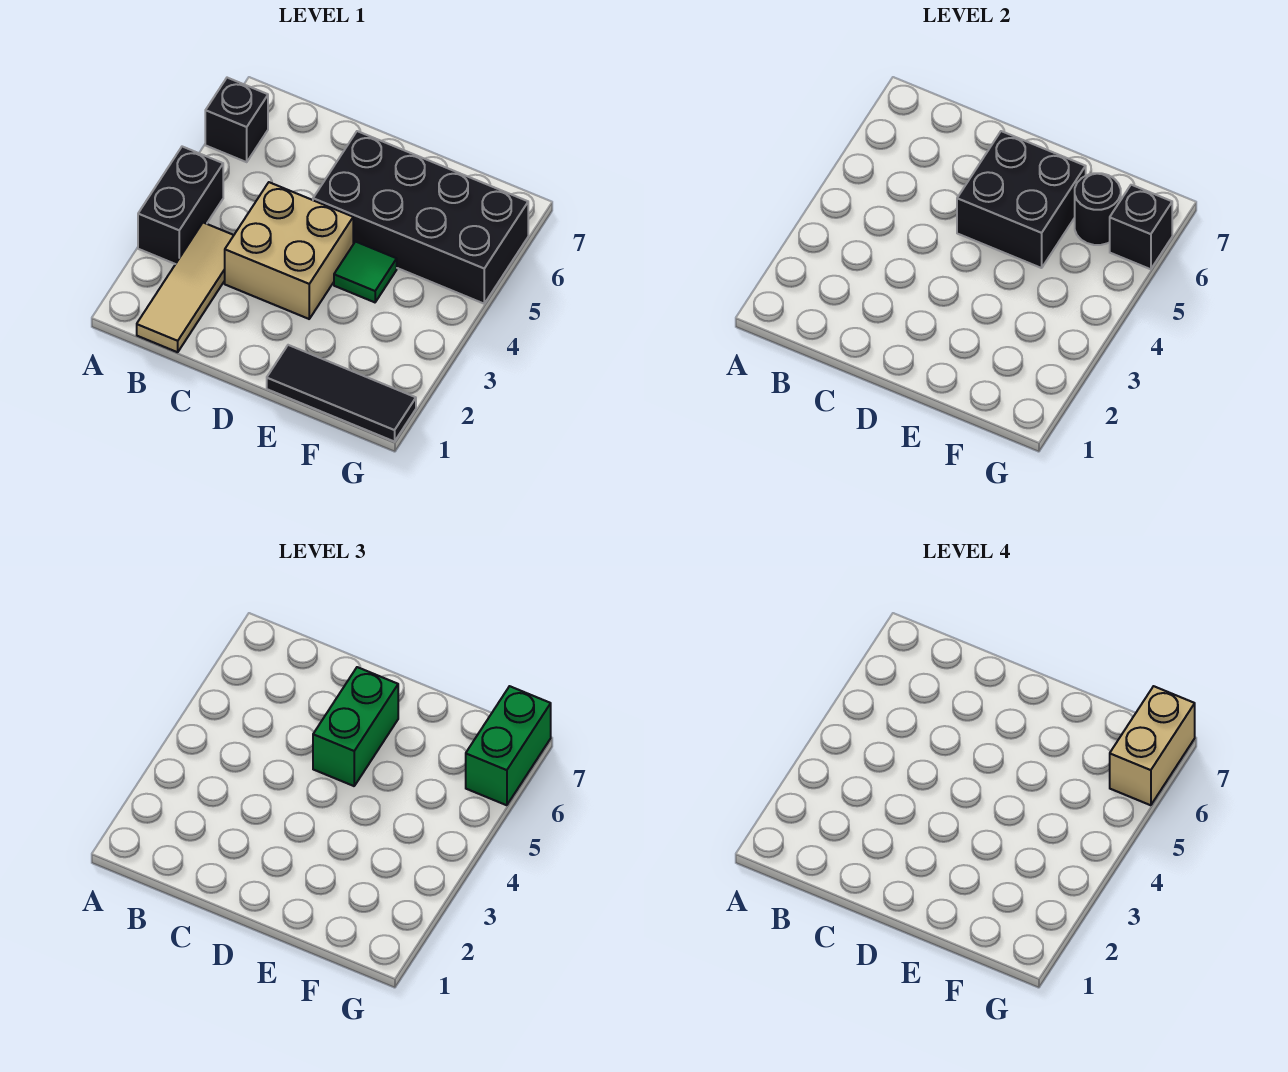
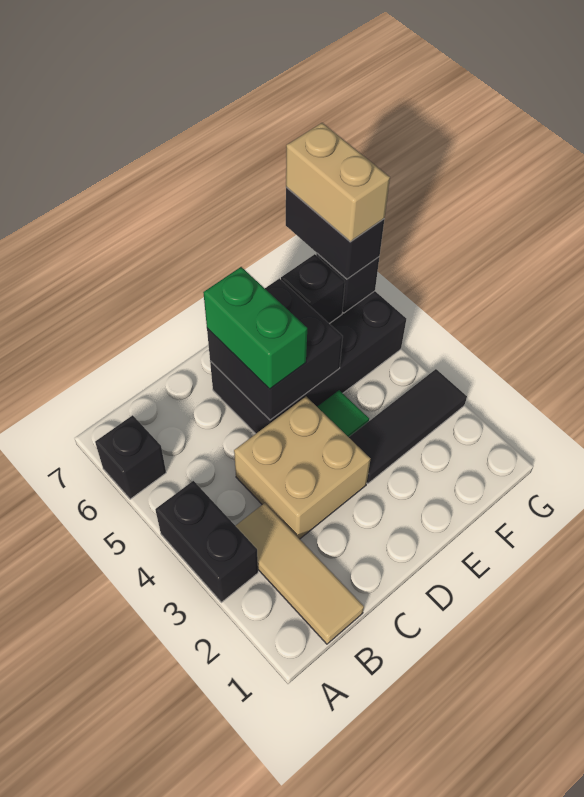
black tile E1:G1 level 1 -> black tile E3:G3 level 1
black round brick F6 level 2 -> black brick F6 level 2
green brick G6:G7 level 3 -> black brick G6:G7 level 3

